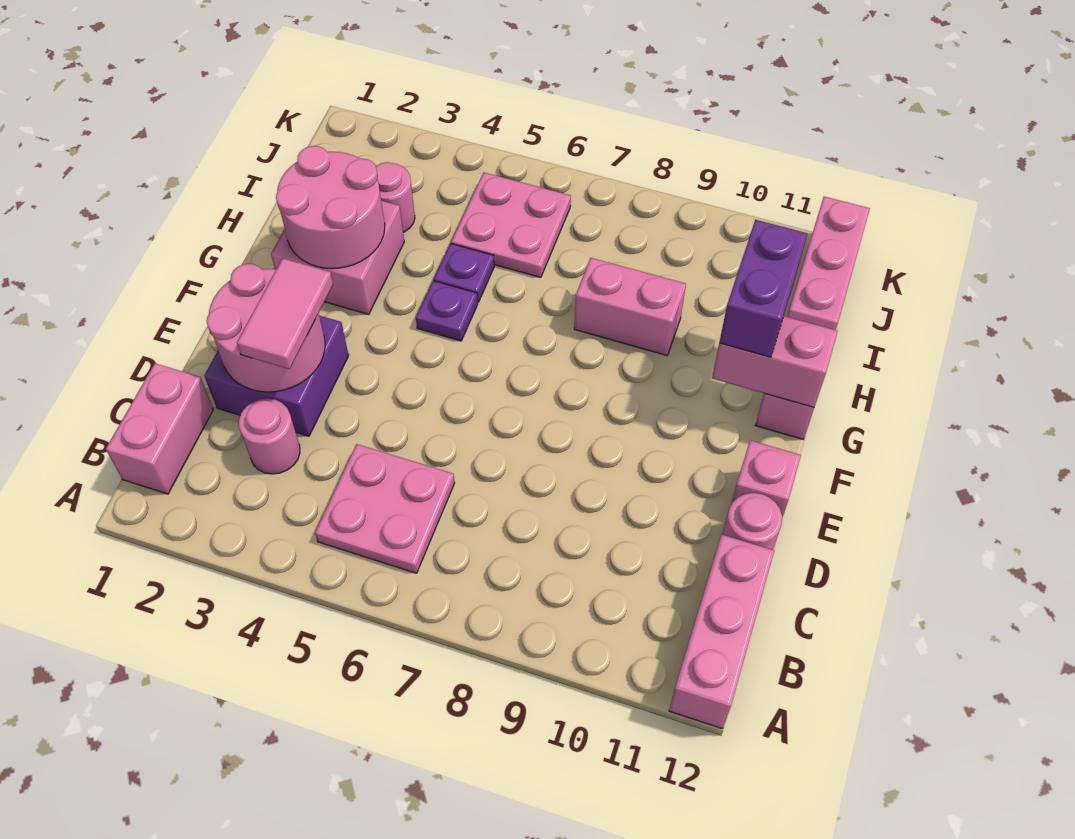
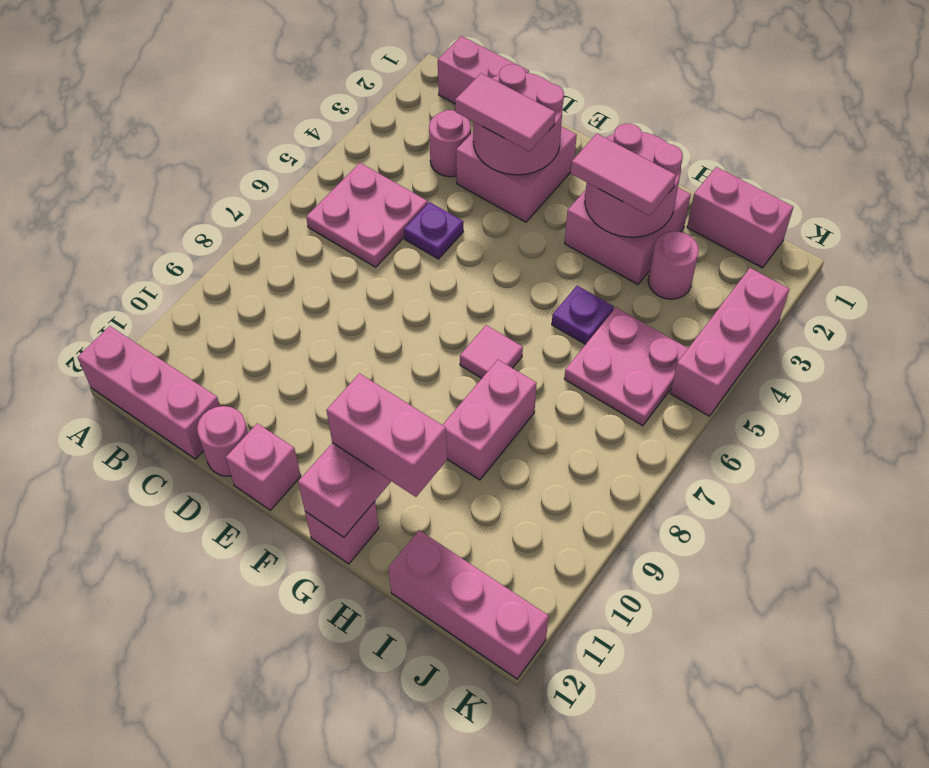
purple brick D2:E3 level 1 -> pink brick D2:E3 level 1
none -> pink tile G3:H3 level 3
purple plate G5 level 1 -> purple plate D5 level 1
none -> pink tile G7 level 1
purple brick G11:H11 level 3 -> pink brick G11:H11 level 3
none -> pink brick I1:J1 level 1
none -> pink brick K3:K5 level 1

